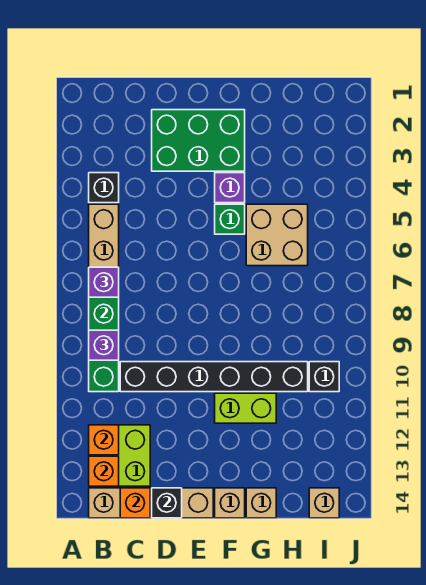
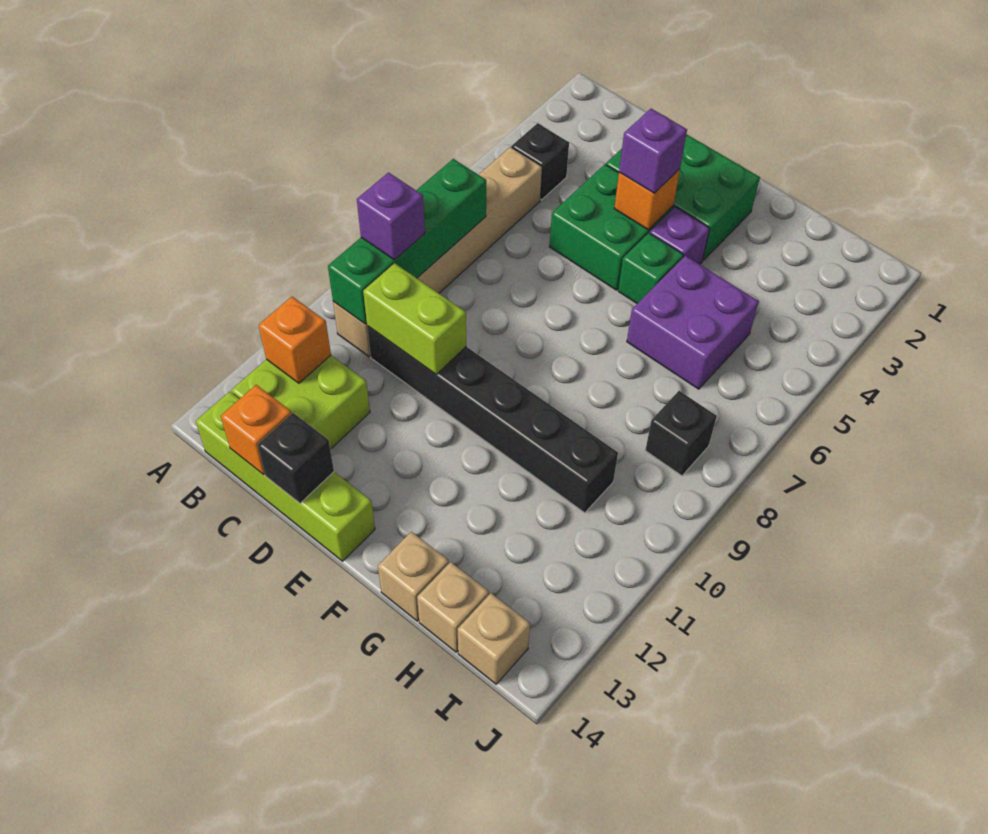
purple brick B7 level 3 -> purple brick E4 level 3
orange brick B13 level 2 -> orange brick E4 level 2
tan brick B14:E14 level 1 -> lime brick B14:E14 level 1
none -> green brick D4:E5 level 1
lime brick F11:G11 level 1 -> lime brick C10:D10 level 2
tan brick F14 level 1 -> tan brick H14 level 1
tan brick G5:H6 level 1 -> purple brick G5:H6 level 1
black brick I10 level 1 -> black brick I8 level 1

